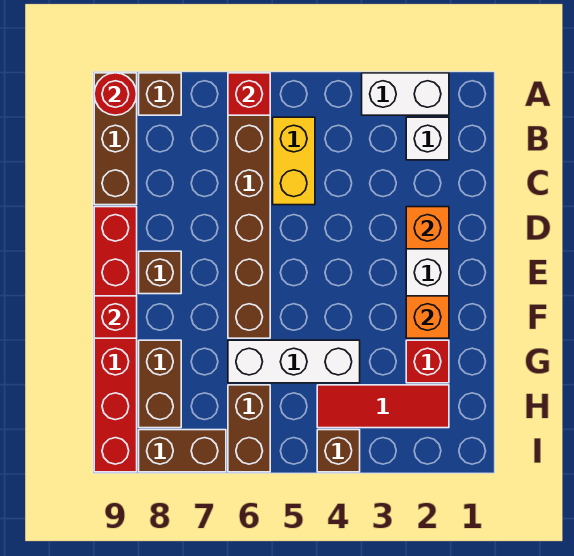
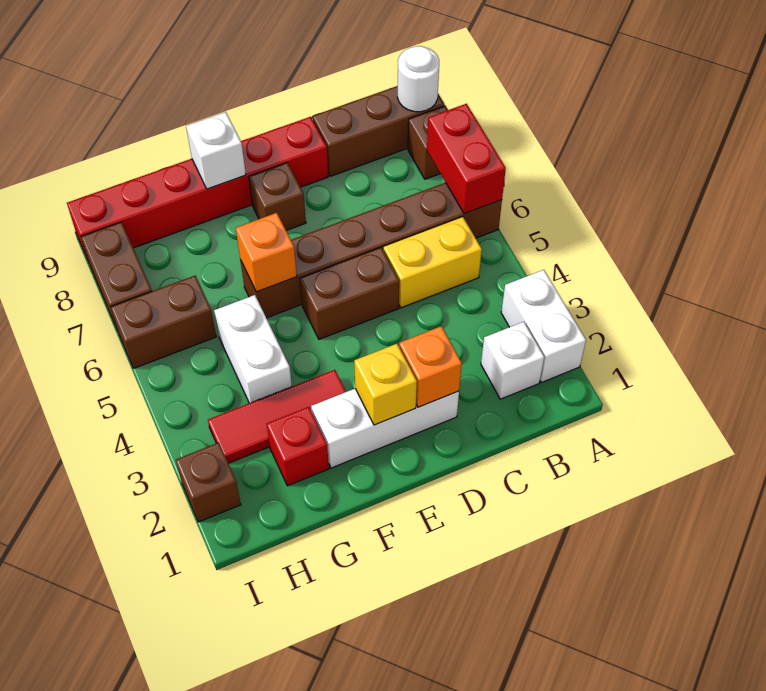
red brick A6 level 2 -> red brick A6:A7 level 2
red round brick A9 level 2 -> white round brick A9 level 2
none -> yellow brick E2 level 2
orange brick F2 level 2 -> orange brick F6 level 2
red brick F9 level 2 -> white brick F9 level 2
white brick G4:G6 level 1 -> white brick G4:G5 level 1
brown brick G8:H8 level 1 -> brown brick D5:E5 level 1
red tile H2:H4 level 1 -> red tile F3:H3 level 1
brown brick I4 level 1 -> brown brick I2 level 1

